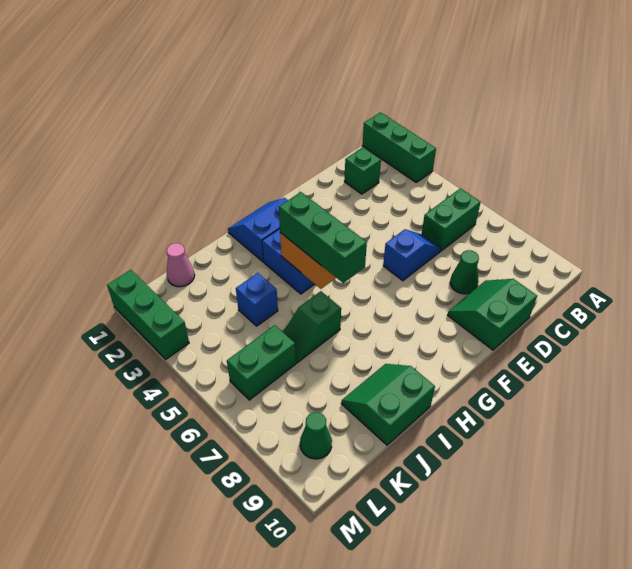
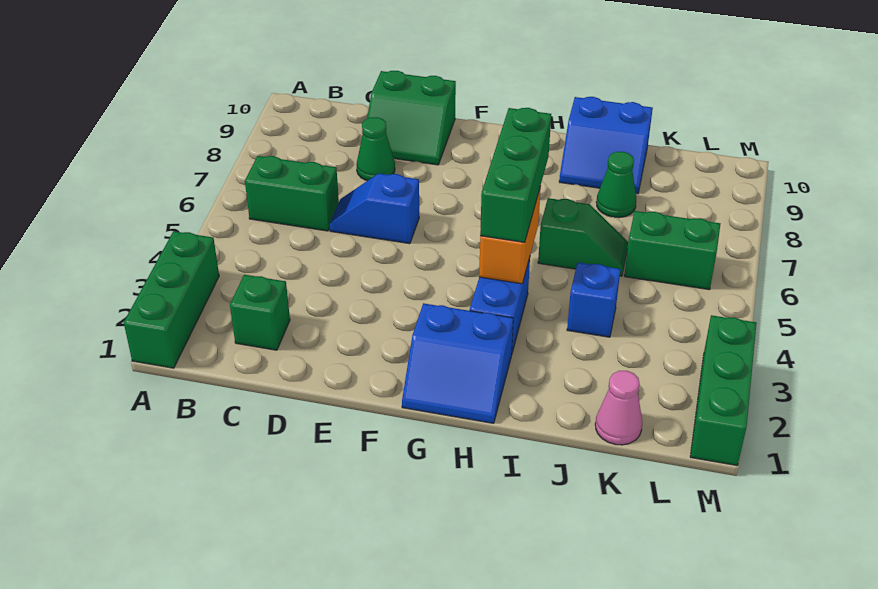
green slope I9:J10 level 1 top 10 -> blue slope I9:J10 level 1 top 10
green cone L9 level 1 -> green cone J8 level 1

